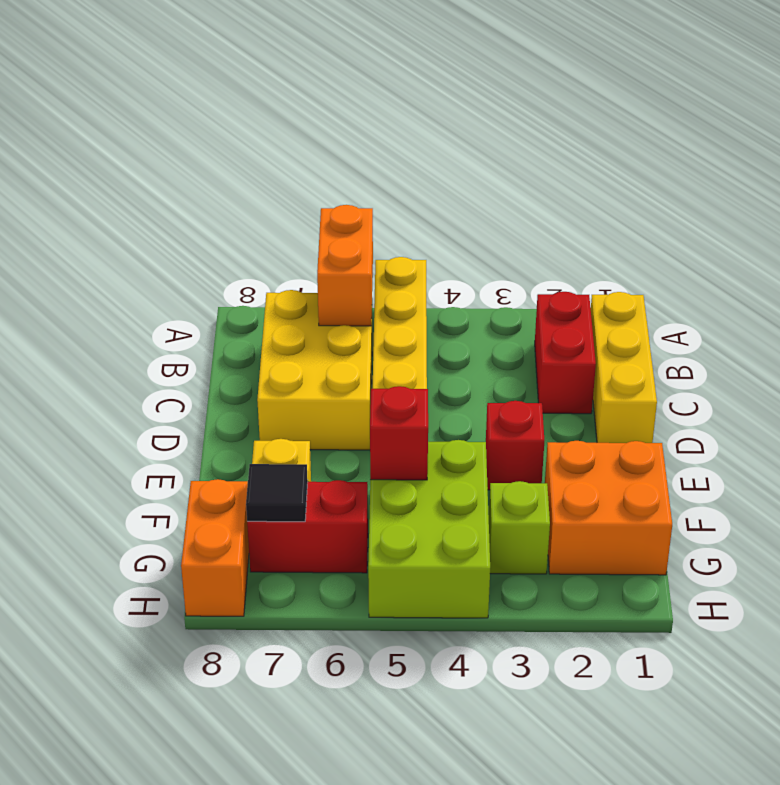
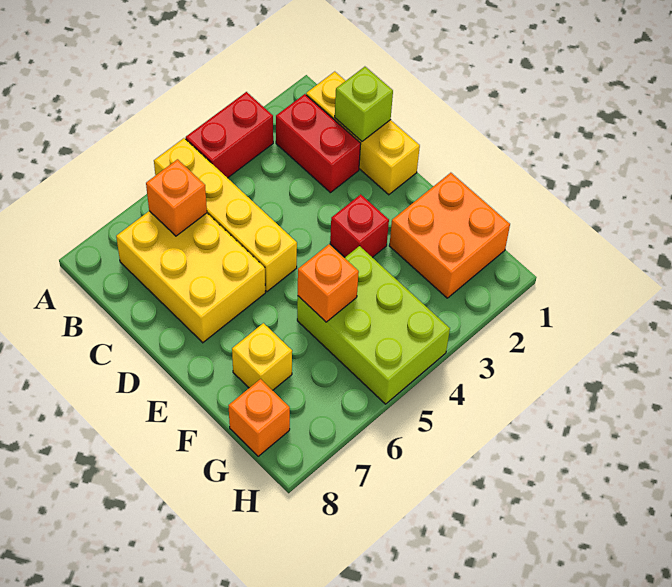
orange brick A6:B6 level 2 -> orange brick B6 level 2
red brick F5 level 2 -> orange brick F5 level 2
lime brick G3 level 1 -> lime brick C1 level 2
red brick G6:G7 level 1 -> red brick A3:A4 level 1
black tile G7 level 2 -> none
orange brick G8:H8 level 1 -> orange brick G8 level 1

